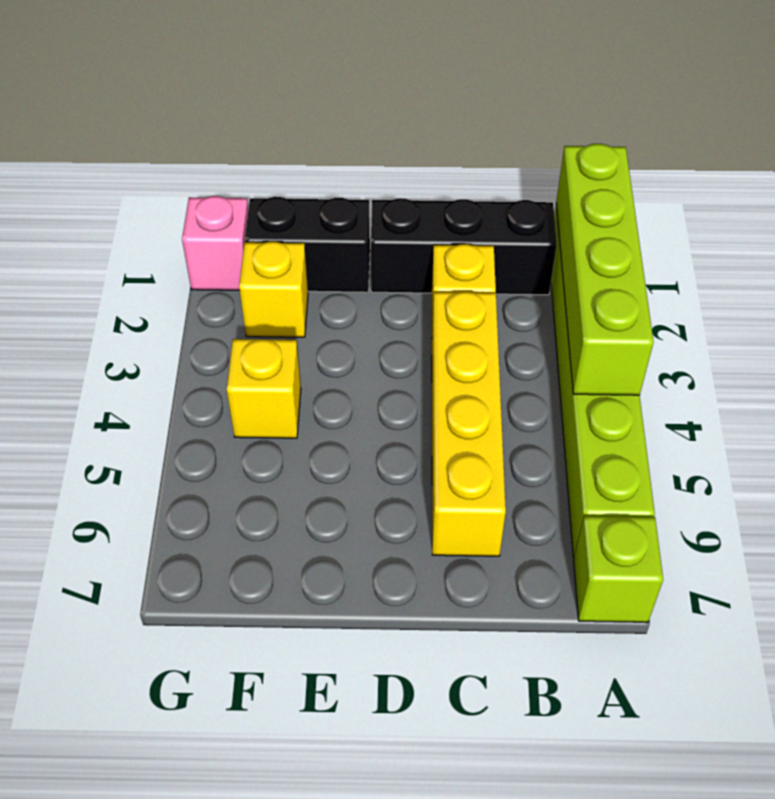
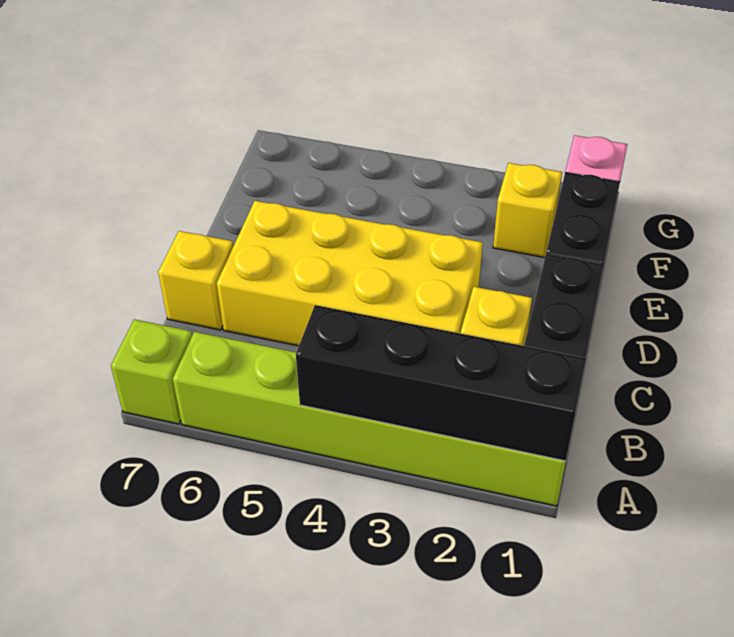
lime brick A1:A4 level 2 -> black brick A1:A4 level 2
yellow brick C3:C6 level 1 -> yellow brick C3:D6 level 1
yellow brick F4 level 1 -> yellow brick C7 level 1

